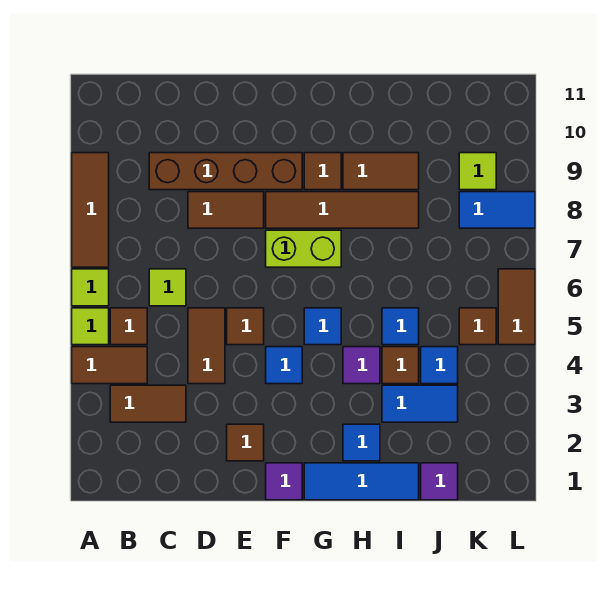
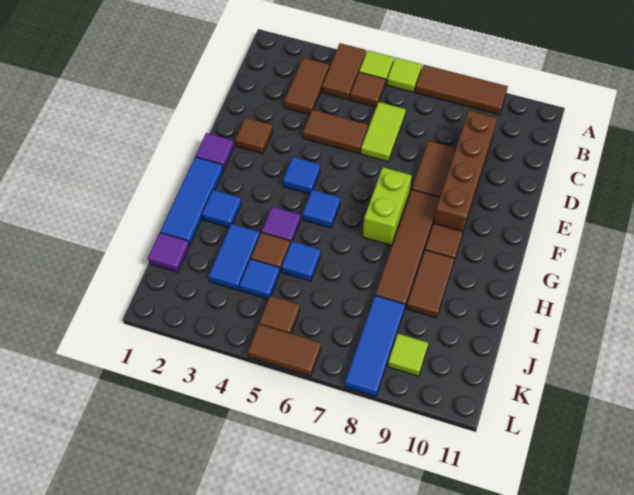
lime tile C6 level 1 -> lime tile C6:D6 level 1
brown tile E5 level 1 -> none
blue tile K8:L8 level 1 -> blue tile J8:L8 level 1

